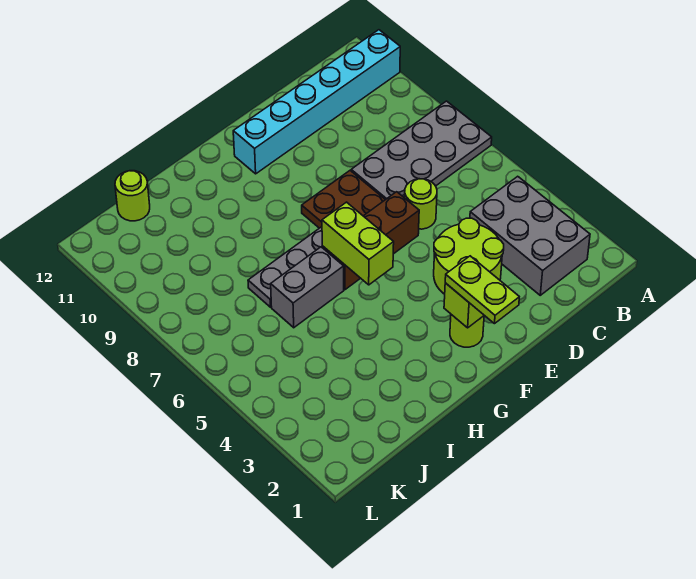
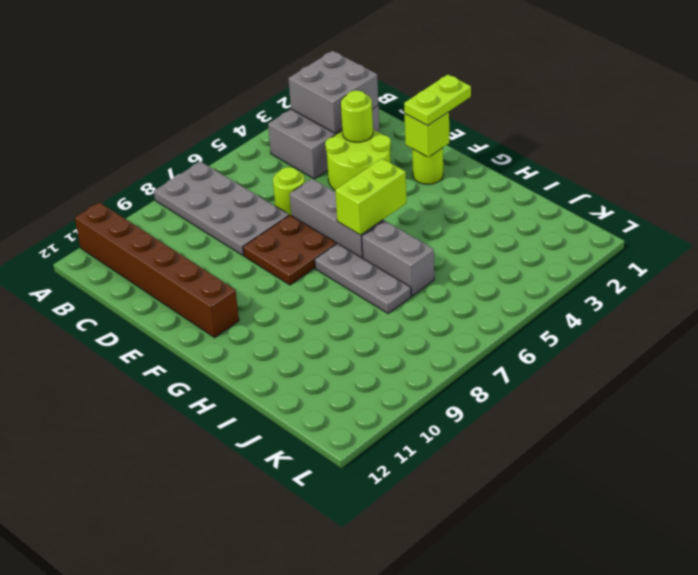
cyan brick A11:F11 level 1 -> brown brick A11:F11 level 1
none -> grey brick B2:C3 level 2
brown brick E6:G6 level 1 -> grey brick E6:G6 level 1
lime round brick J12 level 1 -> lime round brick D3 level 2

